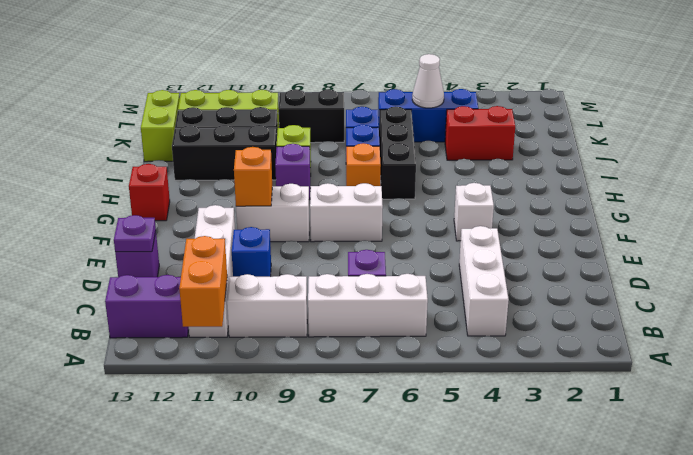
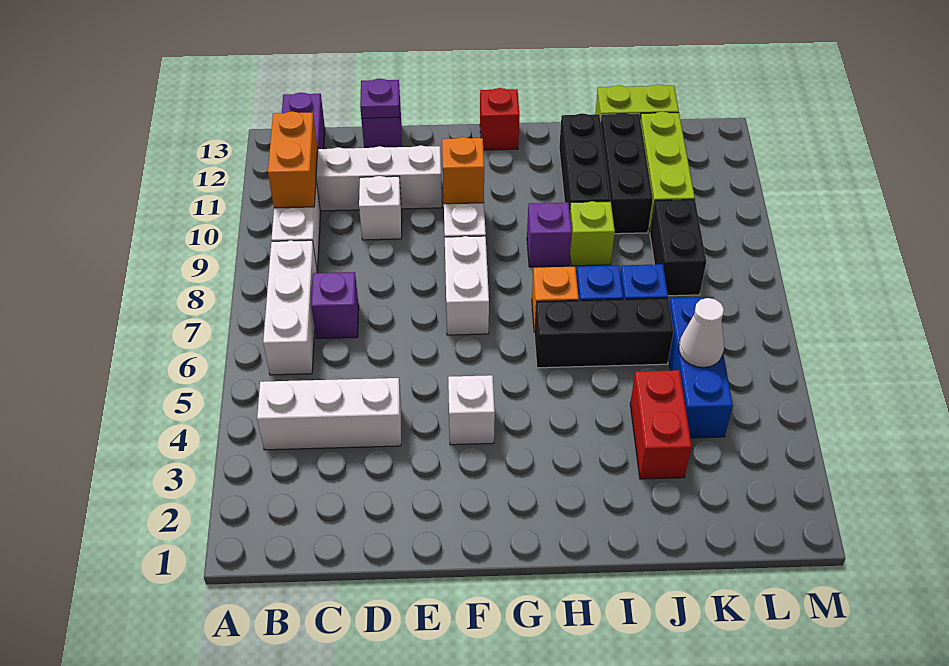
orange brick A11:B11 level 2 -> orange brick B10:B11 level 2
blue brick D10 level 1 -> white brick D10 level 1

